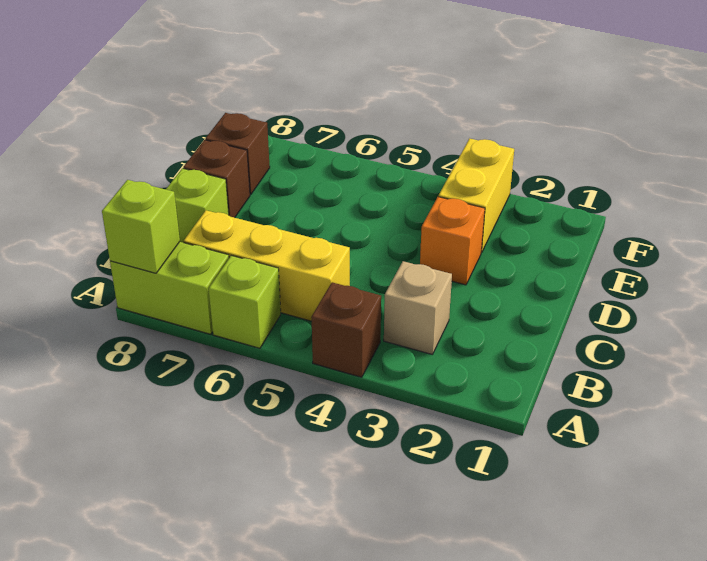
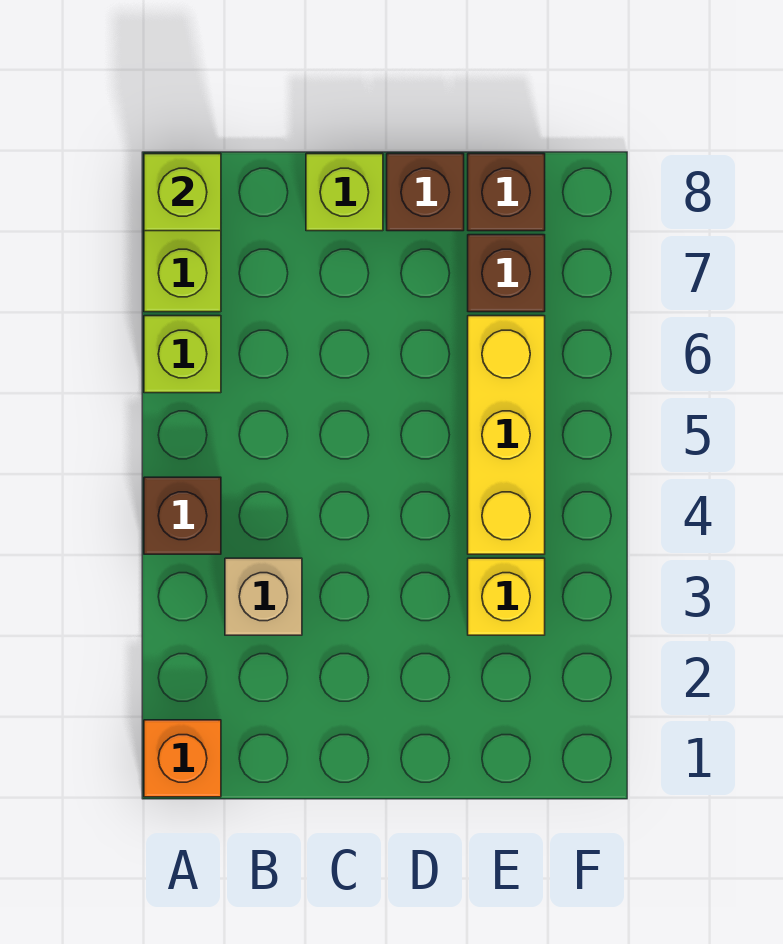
yellow brick B5:B7 level 1 -> yellow brick E4:E6 level 1
orange brick D3 level 1 -> orange brick A1 level 1
yellow brick E3:F3 level 1 -> yellow brick E3 level 1
none -> brown brick E7 level 1

